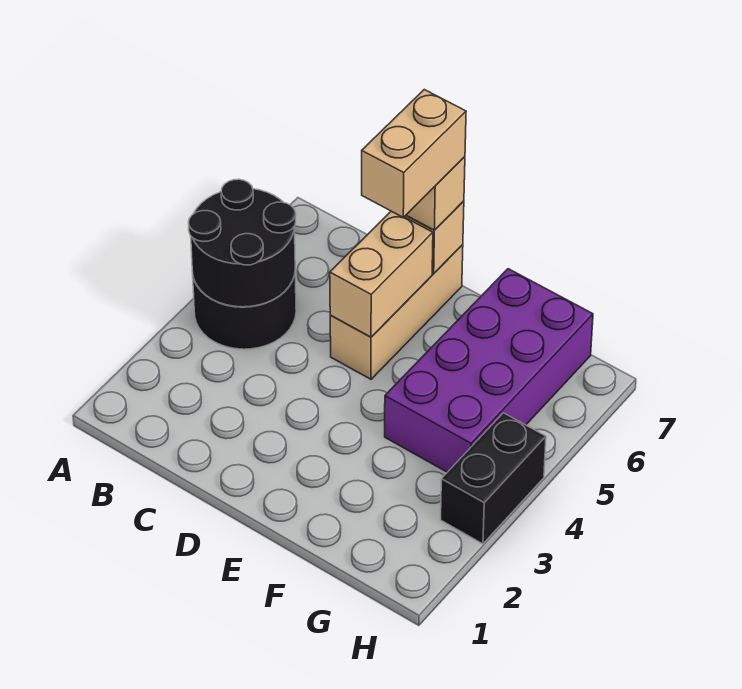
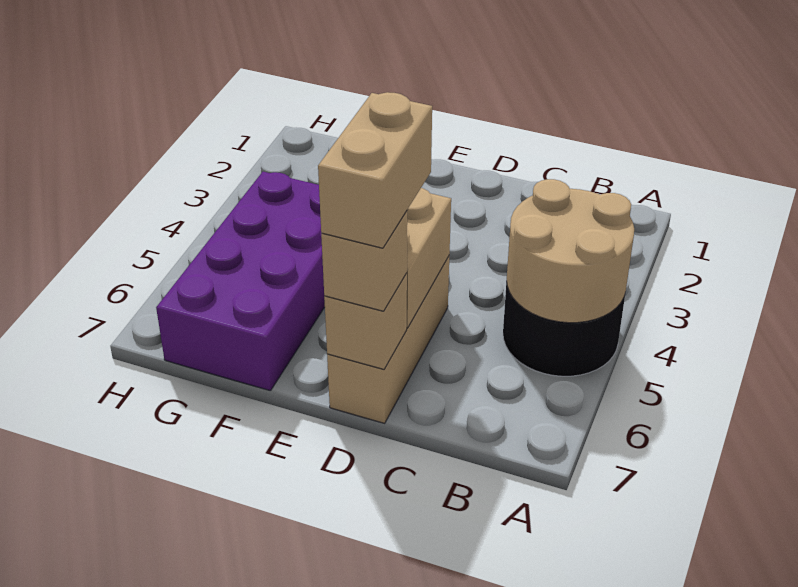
black round brick A4:B5 level 2 -> tan round brick A4:B5 level 2
black brick H3:H4 level 1 -> none

